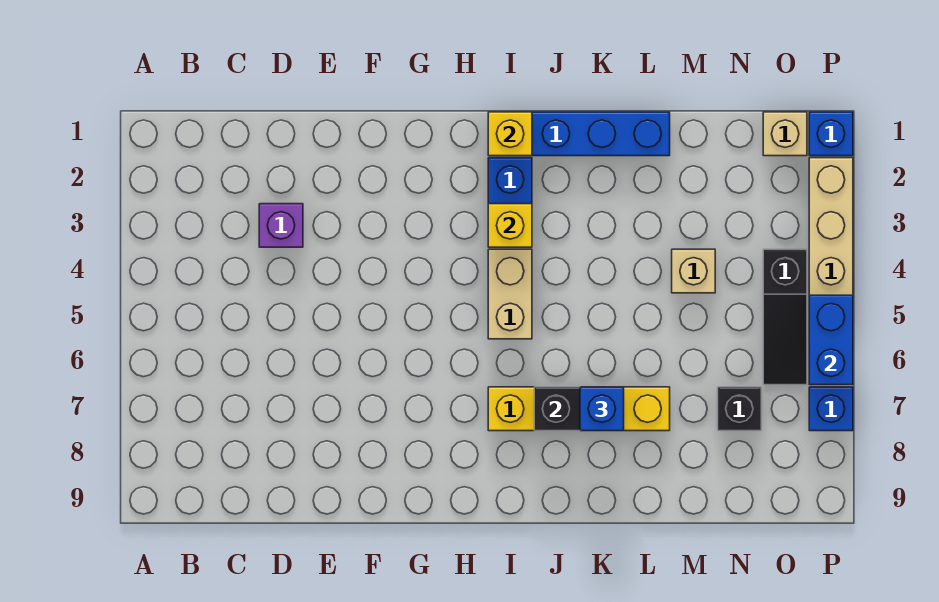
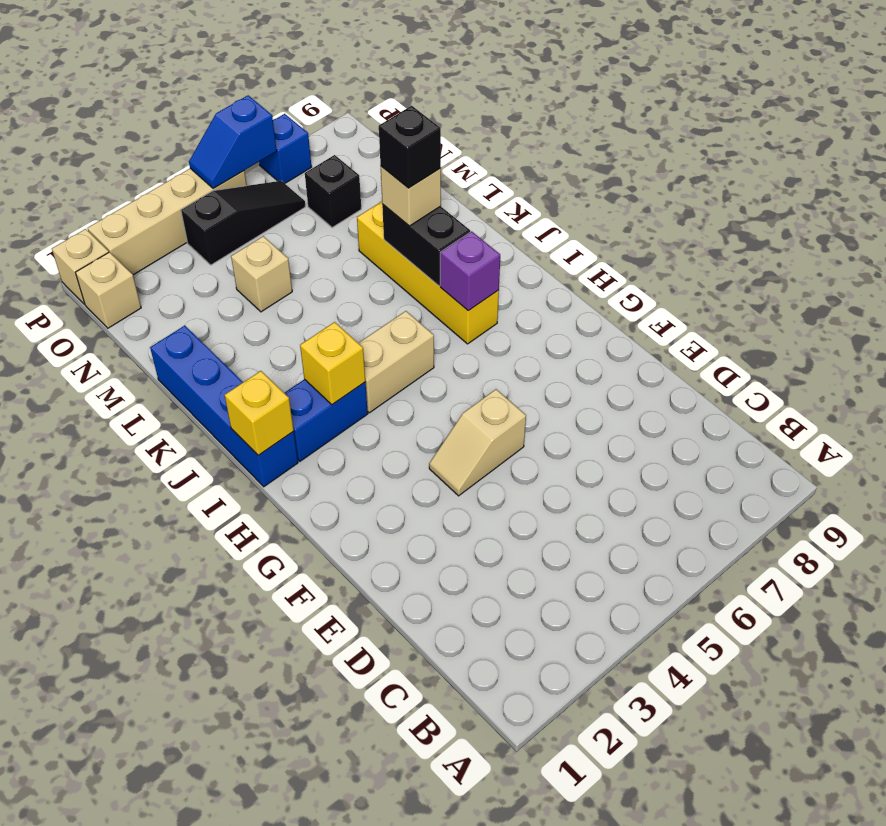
purple brick D3 level 1 -> purple brick I7 level 2
none -> tan slope F4:F5 level 1 top 5
blue brick K7 level 3 -> tan brick K7 level 3
none -> black brick K7 level 4
blue brick P1 level 1 -> tan brick P1 level 1
blue brick P5:P6 level 2 -> blue slope P5:P6 level 2 top 6

